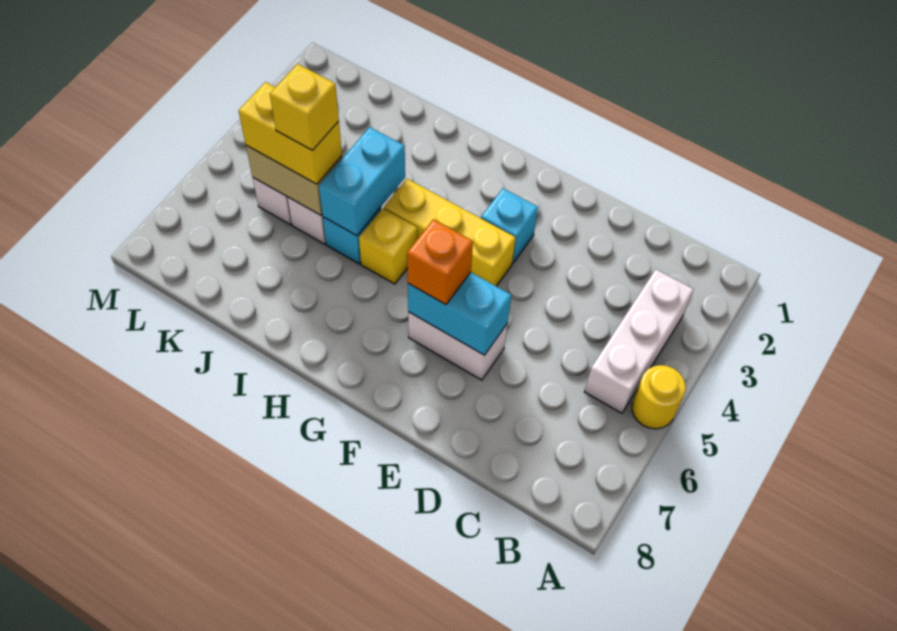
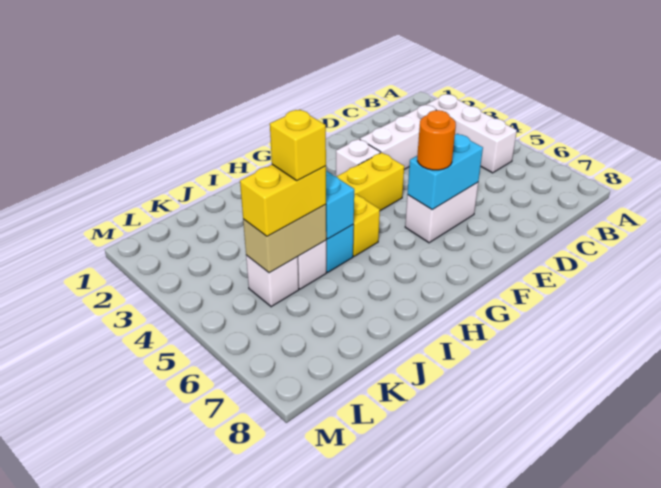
yellow round brick A5 level 1 -> none
none -> white brick C3:E3 level 1
cyan brick F3 level 1 -> white brick F3 level 1
orange brick F6 level 3 -> orange round brick F6 level 3

